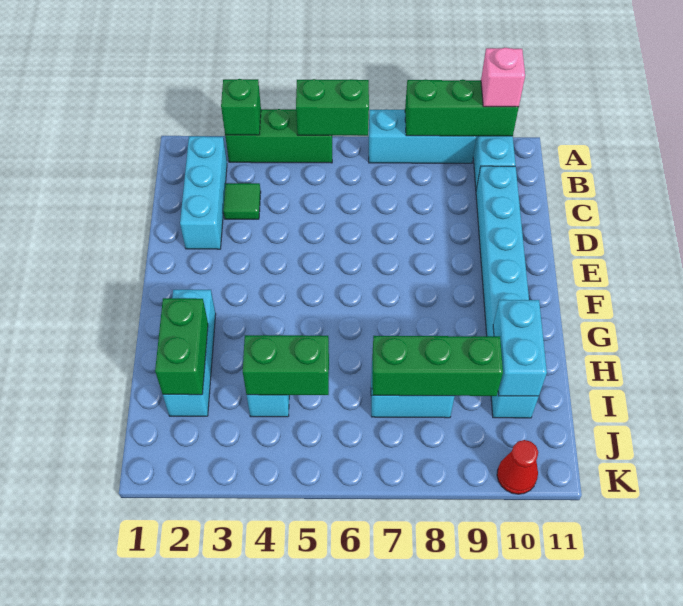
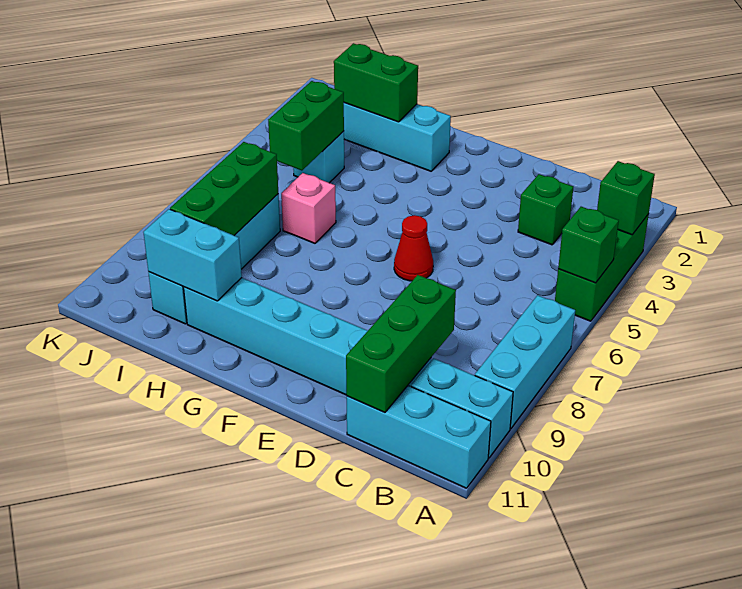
green brick A5:A6 level 2 -> green brick A5 level 2
green brick A8:A10 level 2 -> green brick C9:C11 level 2
pink brick A10 level 3 -> pink brick H6 level 1
cyan brick B2:D2 level 1 -> cyan brick A11:C11 level 1
green tile C3 level 1 -> green brick C3 level 1
red cone K10 level 1 -> red cone E6 level 1

